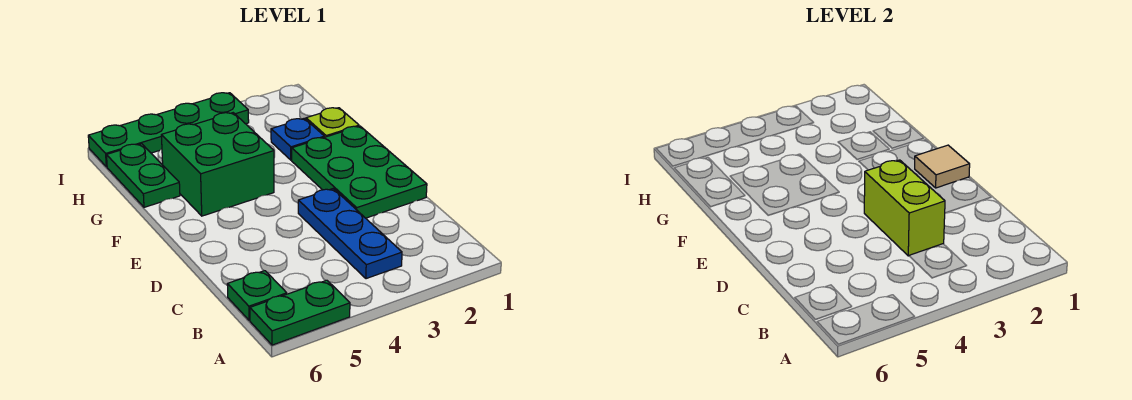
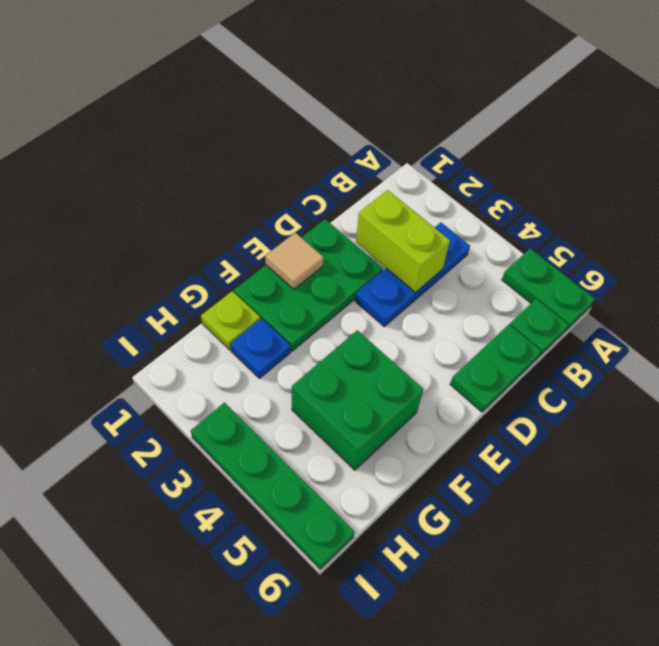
lime brick C3:D3 level 2 -> lime brick C2:C3 level 2
green plate G6:H6 level 1 -> green plate C6:D6 level 1

